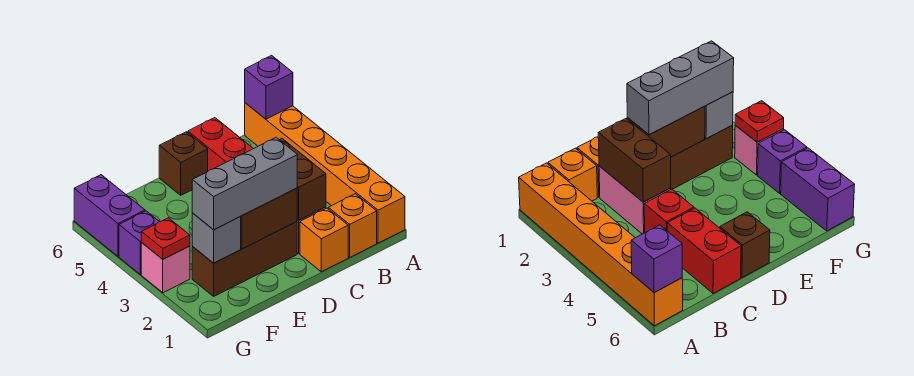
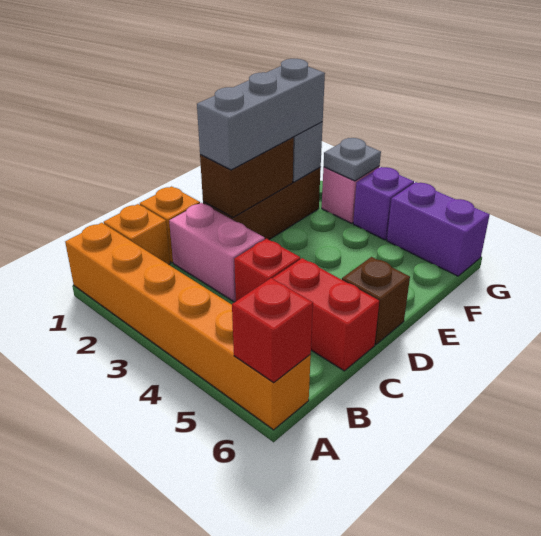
purple brick A6 level 2 -> red brick A6 level 2
brown brick C2:C3 level 2 -> none
red plate G3 level 2 -> grey plate G3 level 2

